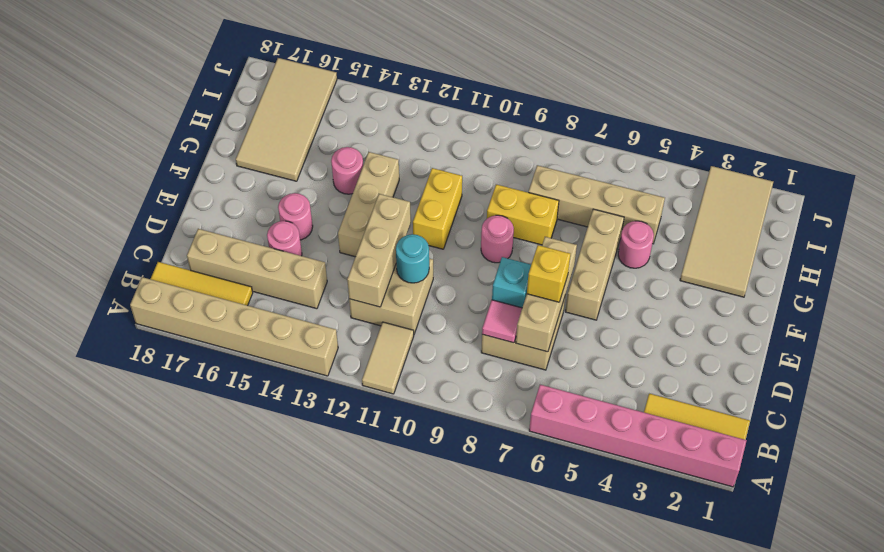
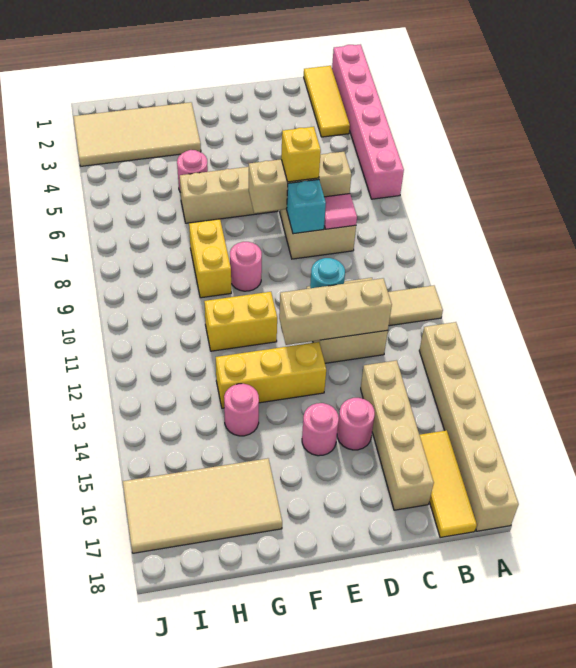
tan brick E13:G13 level 1 -> yellow brick E13:G13 level 1
tan brick H5:H8 level 1 -> none

